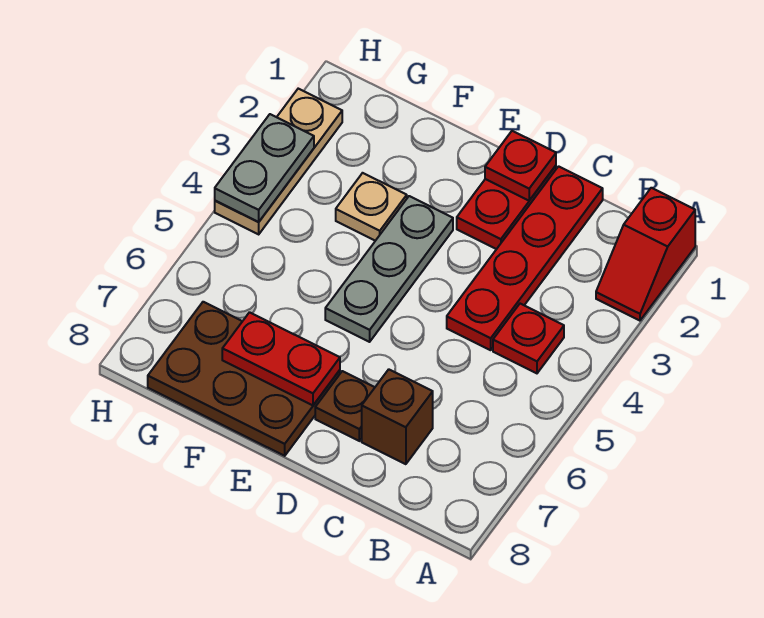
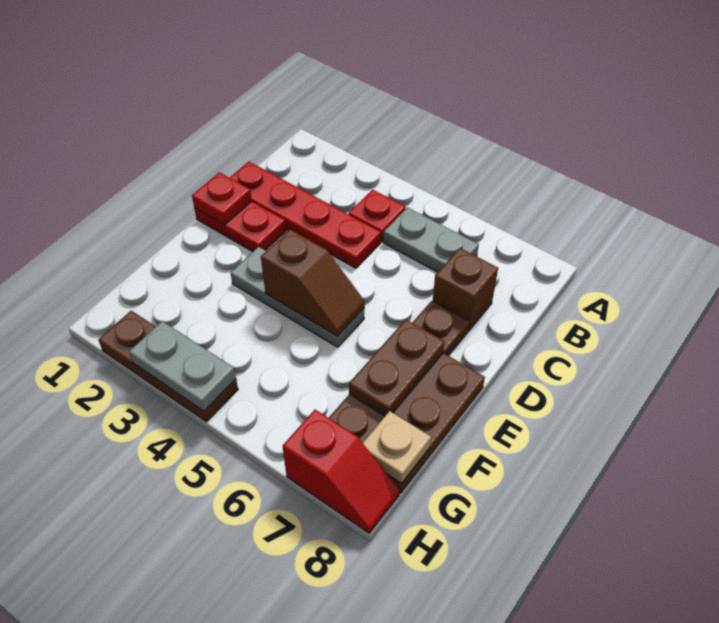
red slope A1:A2 level 1 top 1 -> red slope H7:H8 level 1 top 7
none -> grey plate B5:B6 level 1
none -> brown slope E4:E5 level 2 top 4
red plate E7:F7 level 2 -> brown plate E7:F7 level 2
tan plate F3 level 1 -> tan plate G8 level 2
tan plate H2:H4 level 1 -> brown plate H2:H4 level 1

